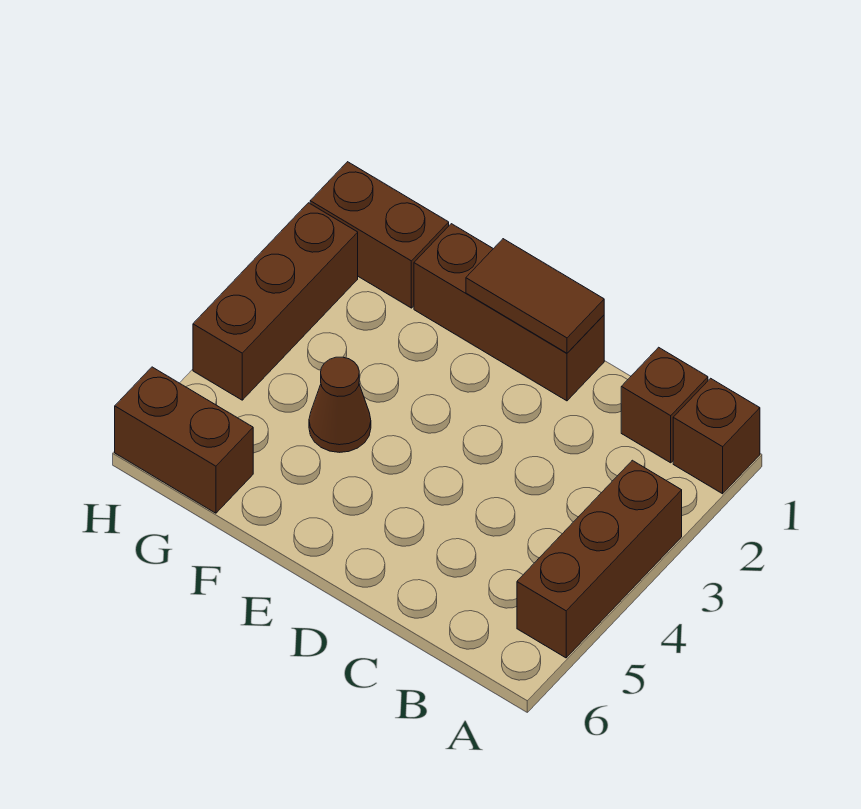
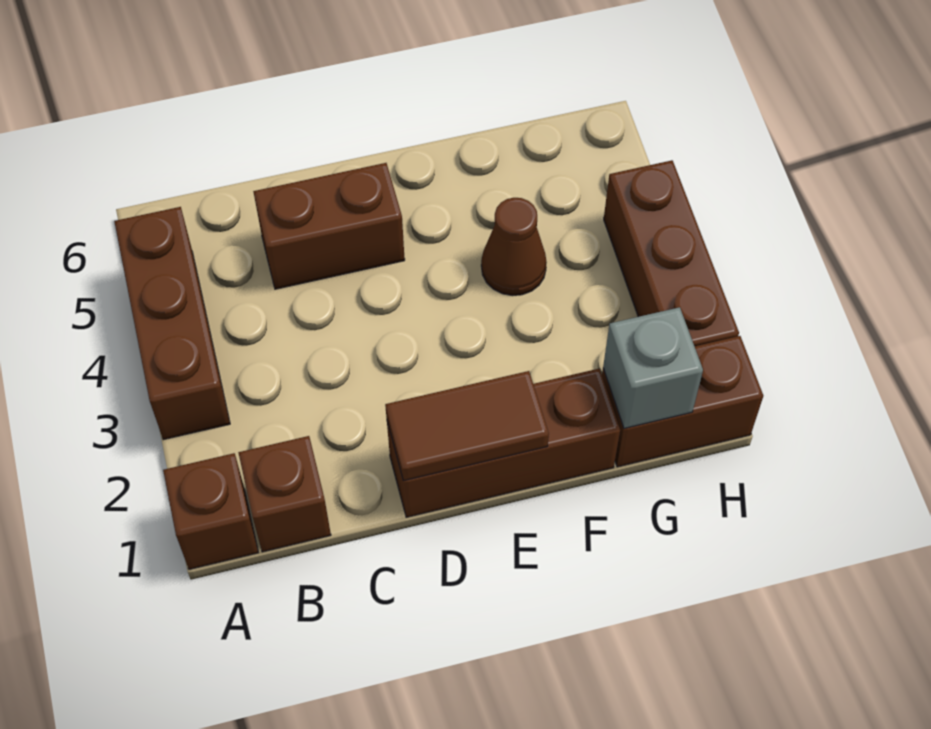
none -> grey brick G1 level 2
brown brick G6:H6 level 1 -> brown brick C5:D5 level 1

